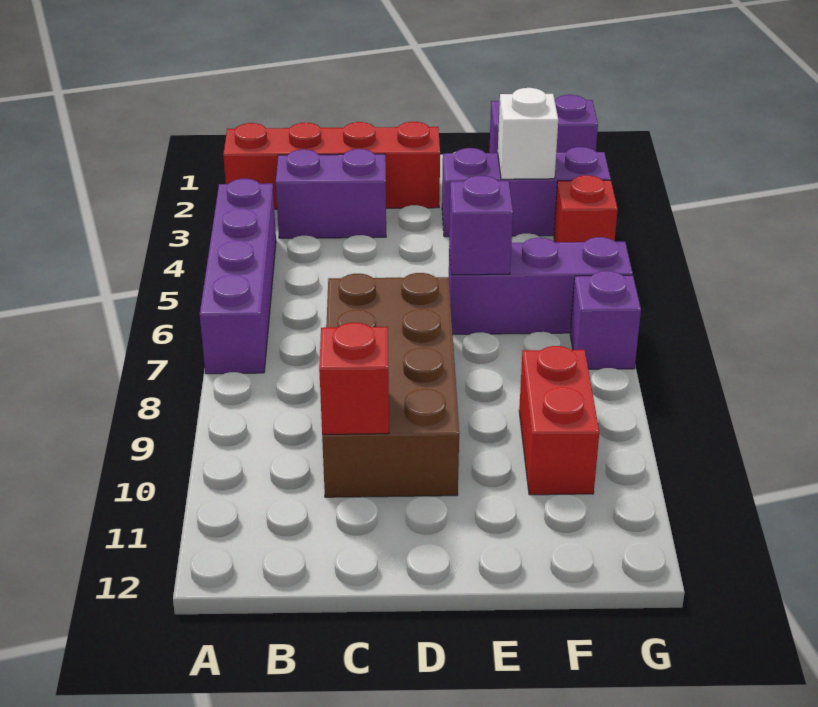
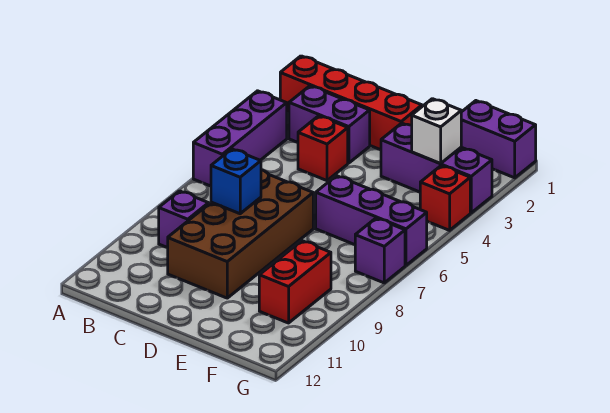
purple brick A4:A7 level 1 -> purple brick A4:A6 level 1
none -> blue brick C8 level 2
red brick C10 level 2 -> red brick C4 level 1
purple brick E6 level 2 -> purple brick B9 level 1

